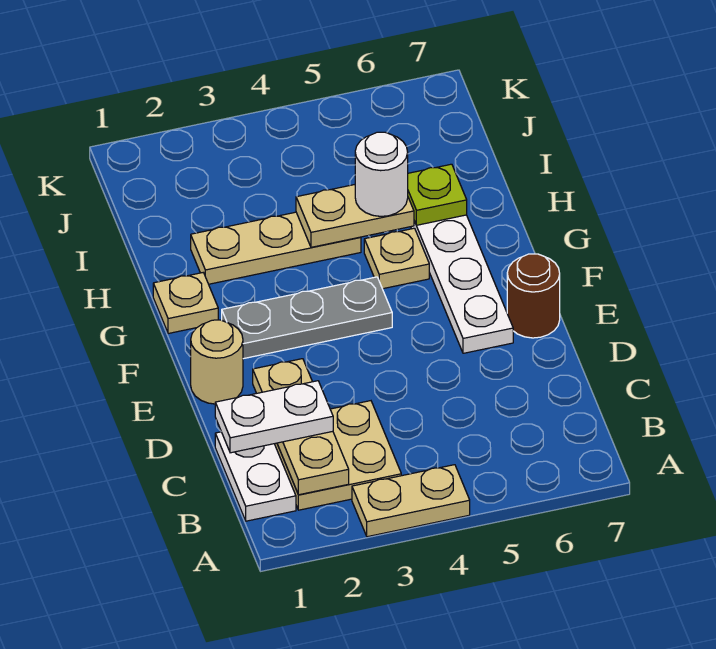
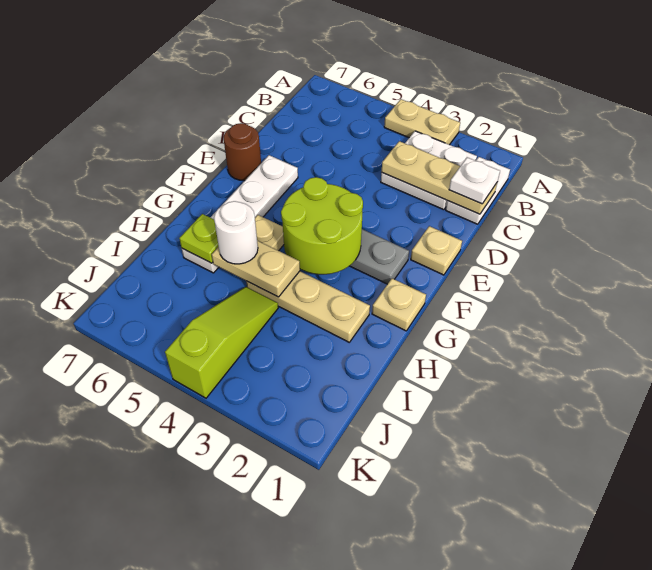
tan plate B2:C3 level 1 -> white plate B2:C3 level 1
tan plate B2:D2 level 2 -> tan plate C1:C3 level 2
white plate C1:C2 level 3 -> white plate C1 level 3
tan round brick E1 level 1 -> tan plate E1 level 1
none -> lime round brick F3:G4 level 2
none -> lime slope I4:K4 level 1 top K

